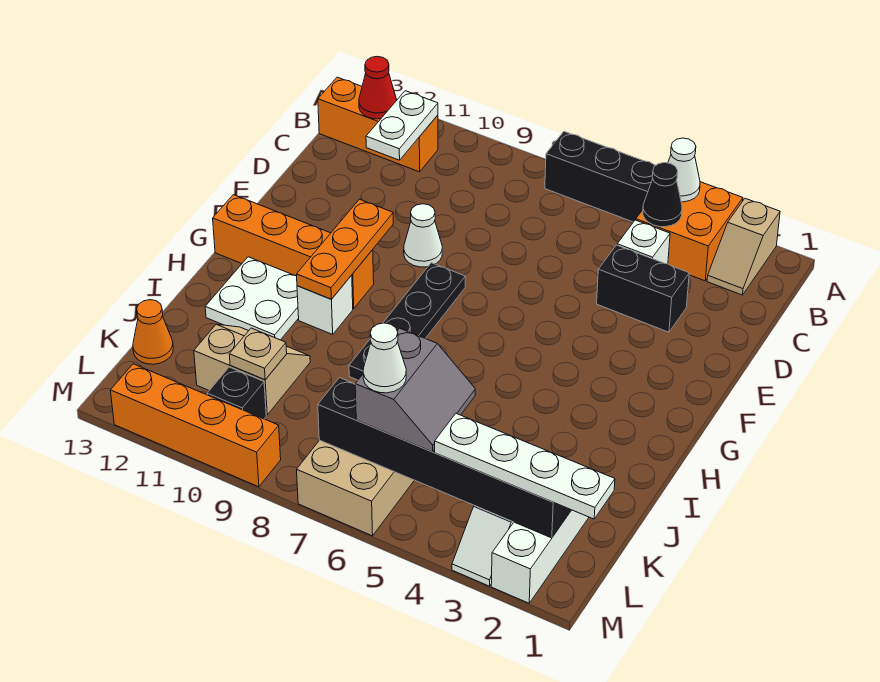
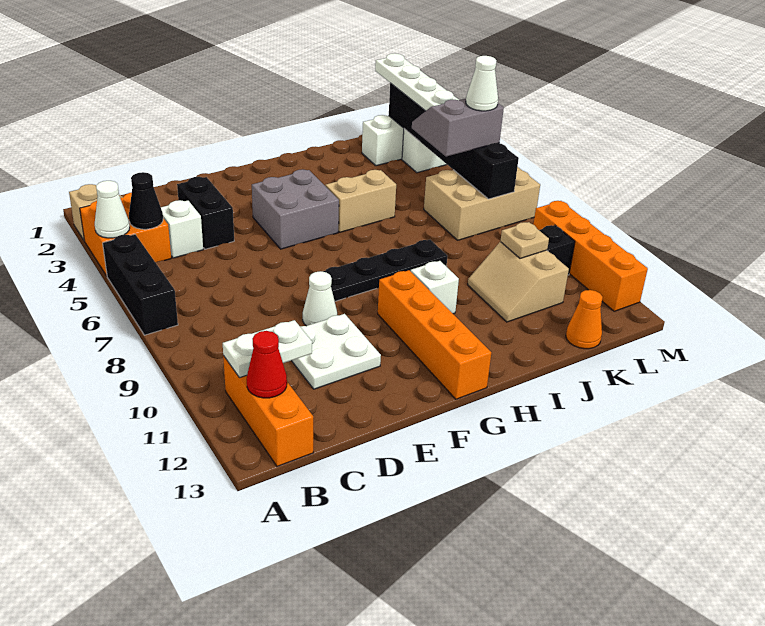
none -> grey brick F4:G5 level 1
orange plate F10:H10 level 2 -> none
none -> tan brick H5:I5 level 1
white plate H11:I12 level 1 -> white plate D10:E11 level 1

